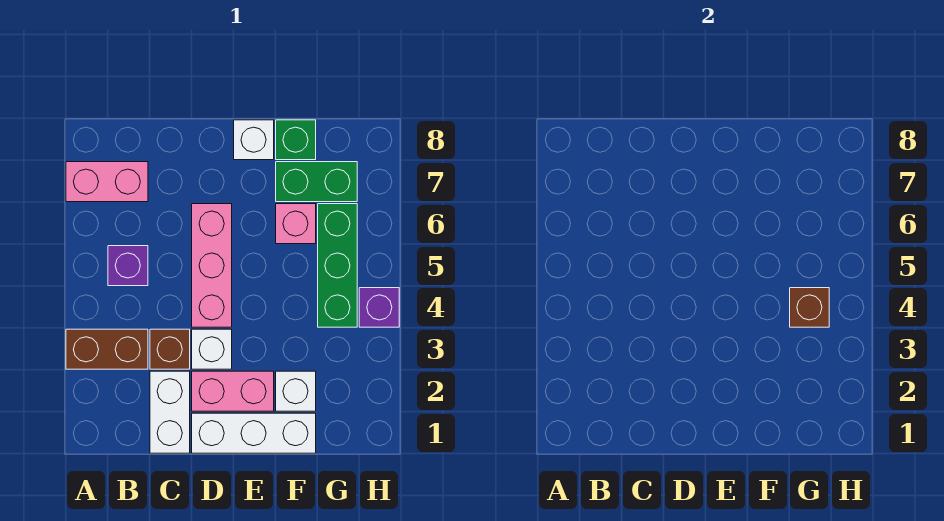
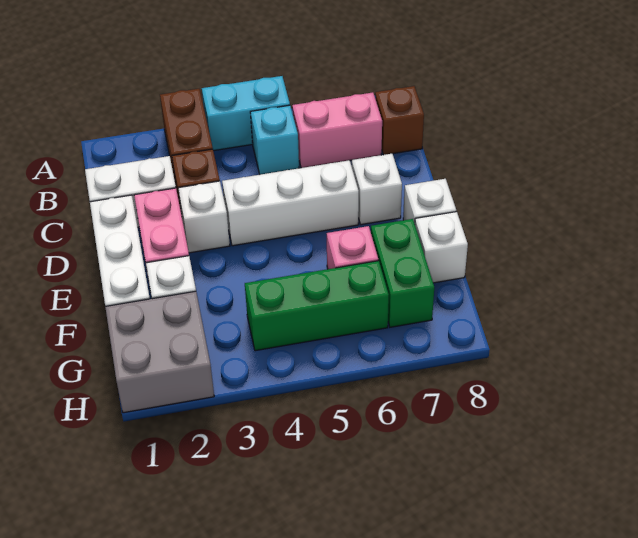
none -> cyan brick A4:A5 level 1
pink brick A7:B7 level 1 -> pink brick B6:B7 level 1
purple brick B5 level 1 -> cyan brick B5 level 1
pink brick D4:D6 level 1 -> white brick D4:D6 level 1
none -> white brick D7 level 1
green brick F8 level 1 -> white brick F8 level 1
none -> grey brick G1:H2 level 1
brown brick G4 level 2 -> brown brick B8 level 1
purple brick H4 level 1 -> none

